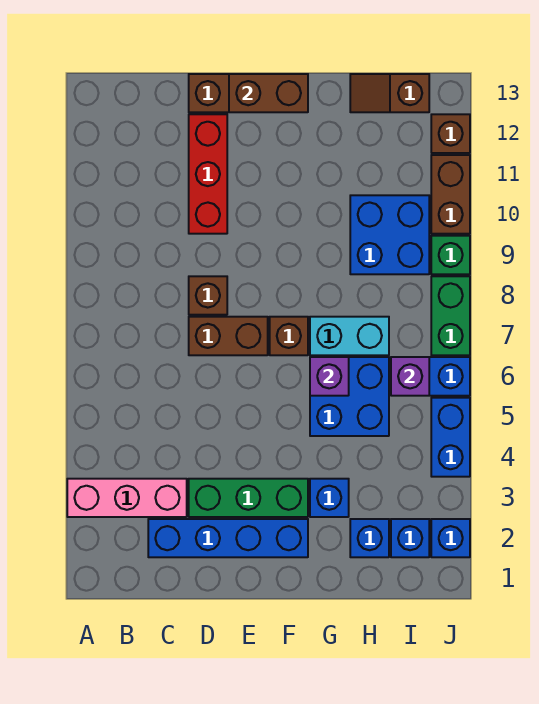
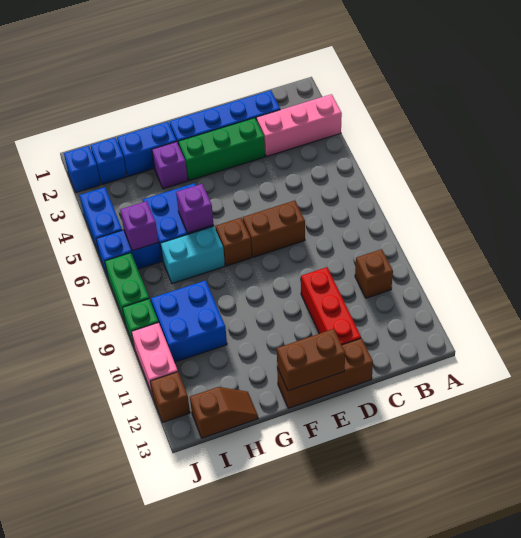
brown brick D8 level 1 -> brown brick B10 level 1
blue brick G3 level 1 -> purple brick G3 level 1
blue brick H2 level 1 -> blue brick G2:H2 level 1
brown brick J10:J11 level 1 -> pink brick J10:J11 level 1

